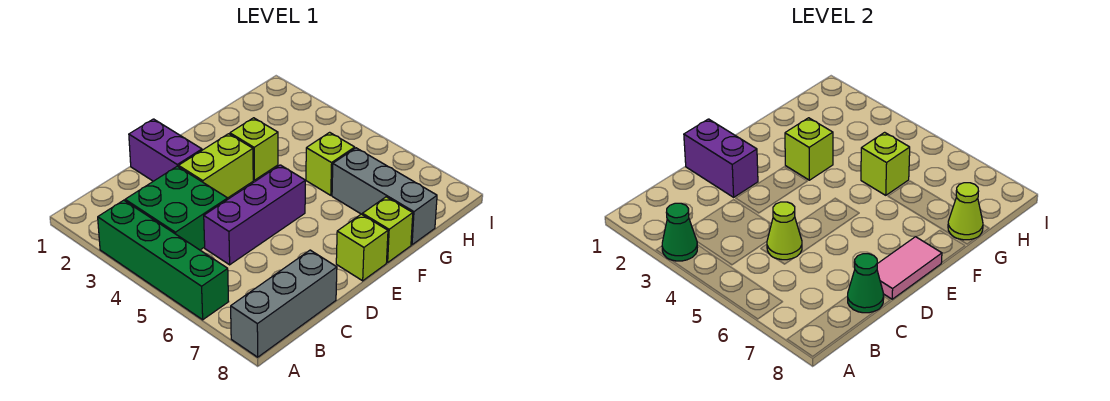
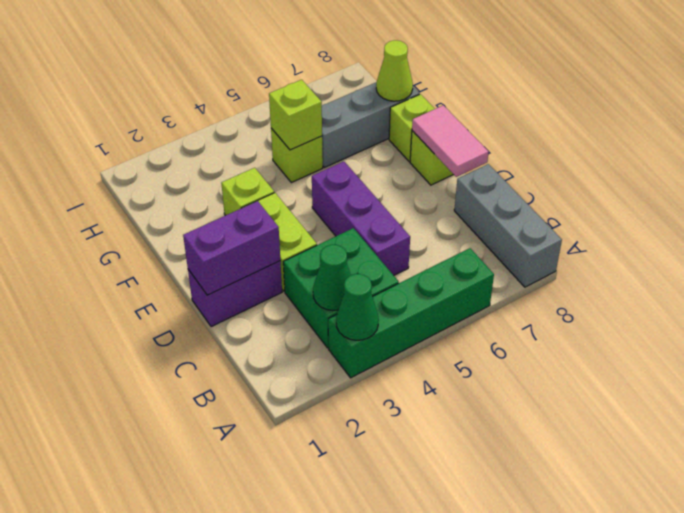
lime cone C5 level 2 -> none
green cone C8 level 2 -> green cone B3 level 2
lime brick F3 level 2 -> none

